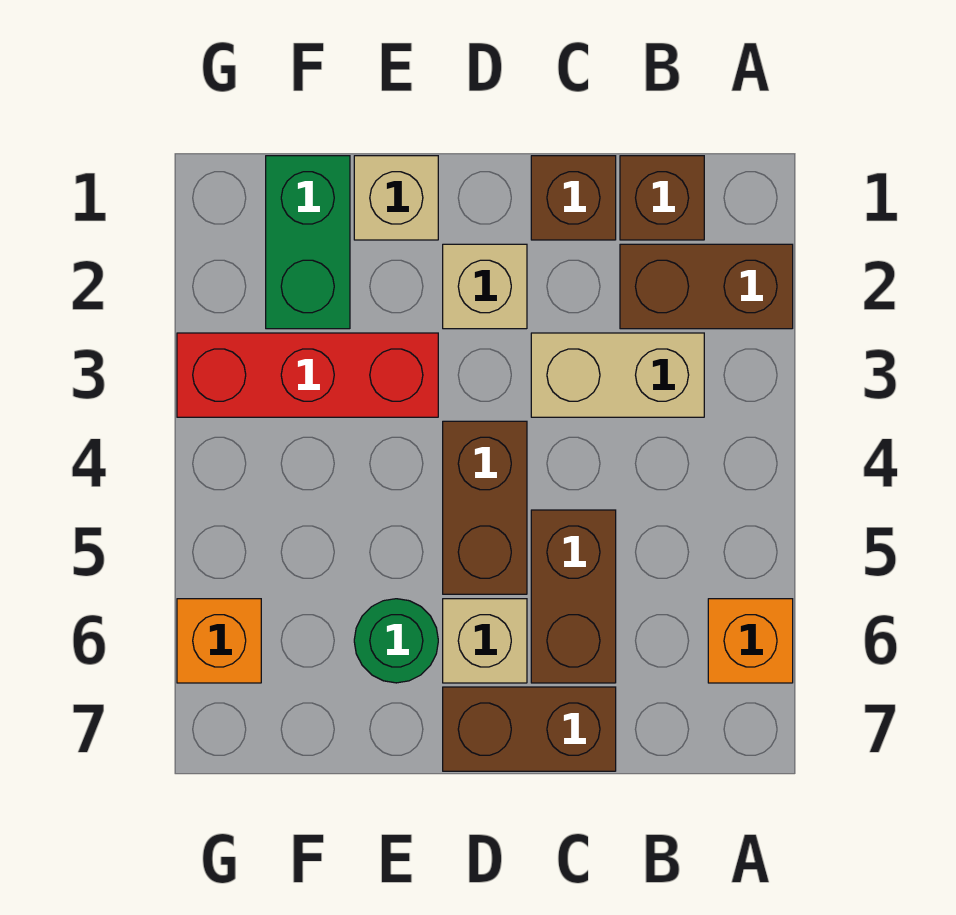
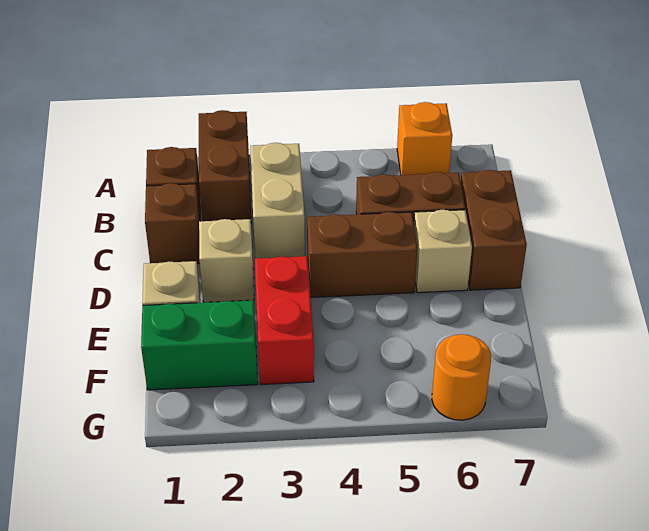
red brick E3:G3 level 1 -> red brick E3:F3 level 1
green round brick E6 level 1 -> none
orange brick G6 level 1 -> orange round brick G6 level 1

